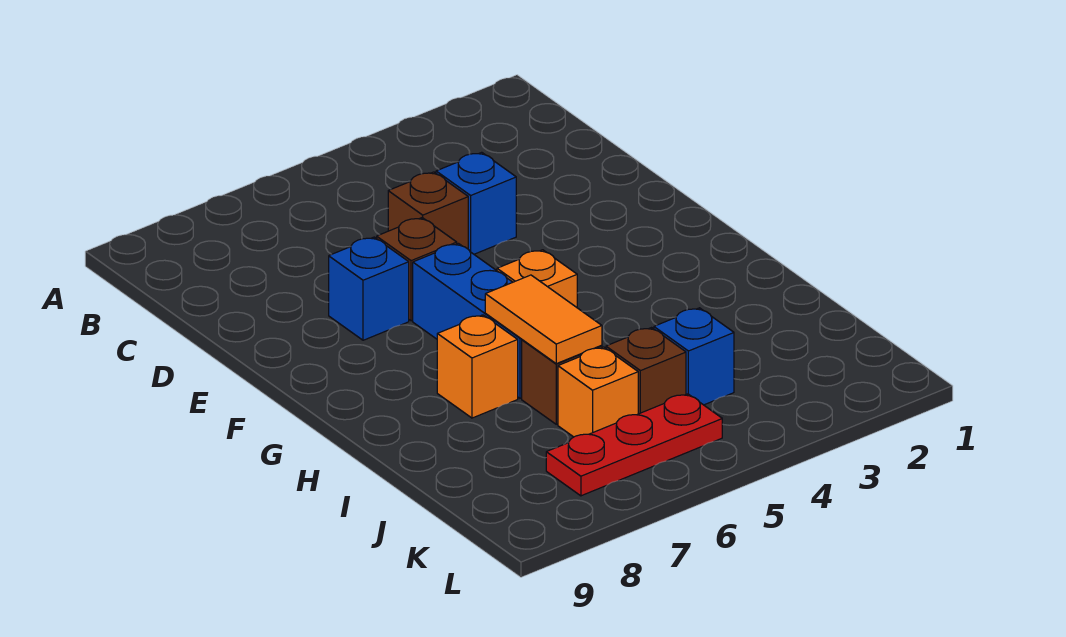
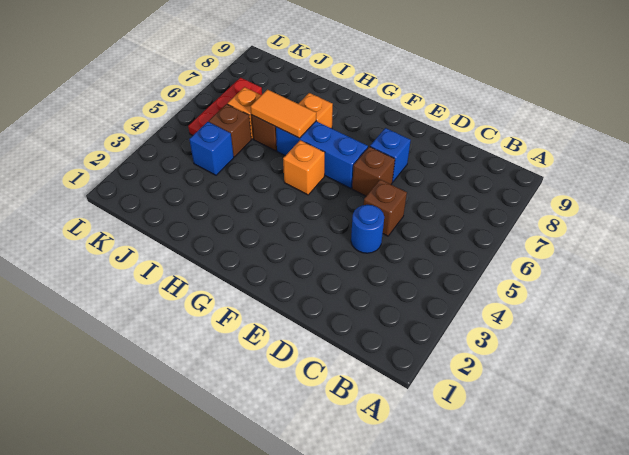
blue brick D4 level 1 -> blue round brick D4 level 1

